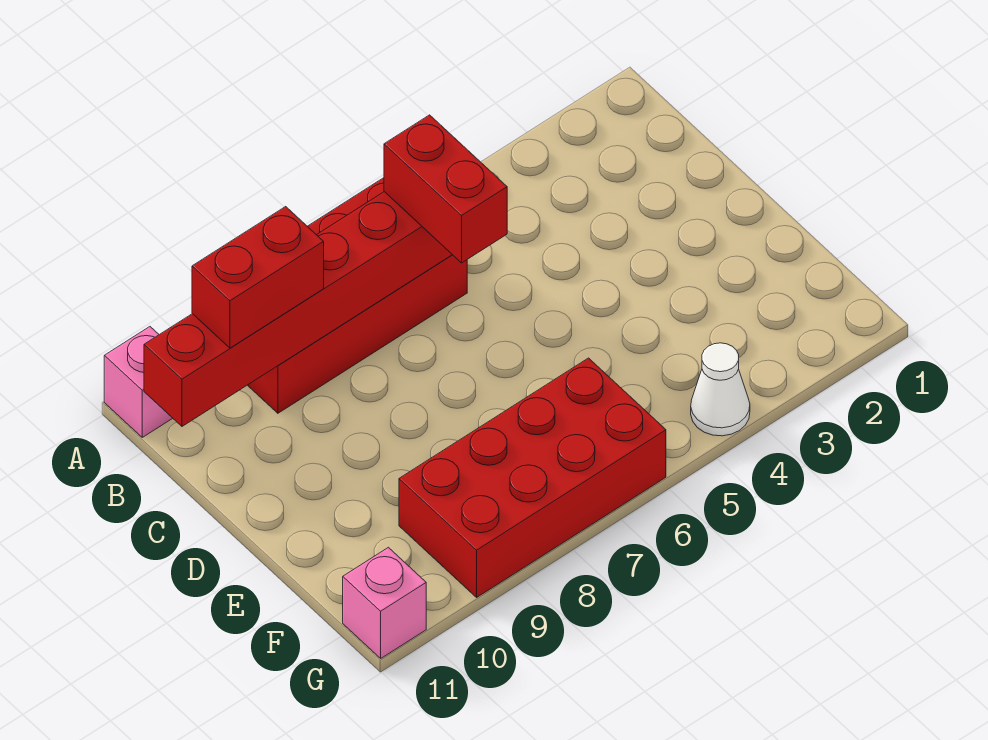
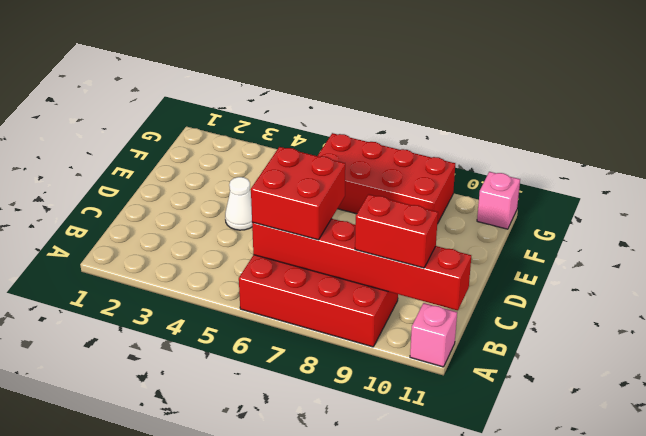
red brick B6:C6 level 3 -> red brick B6:C7 level 3
white cone G4 level 1 -> white cone D4 level 1

